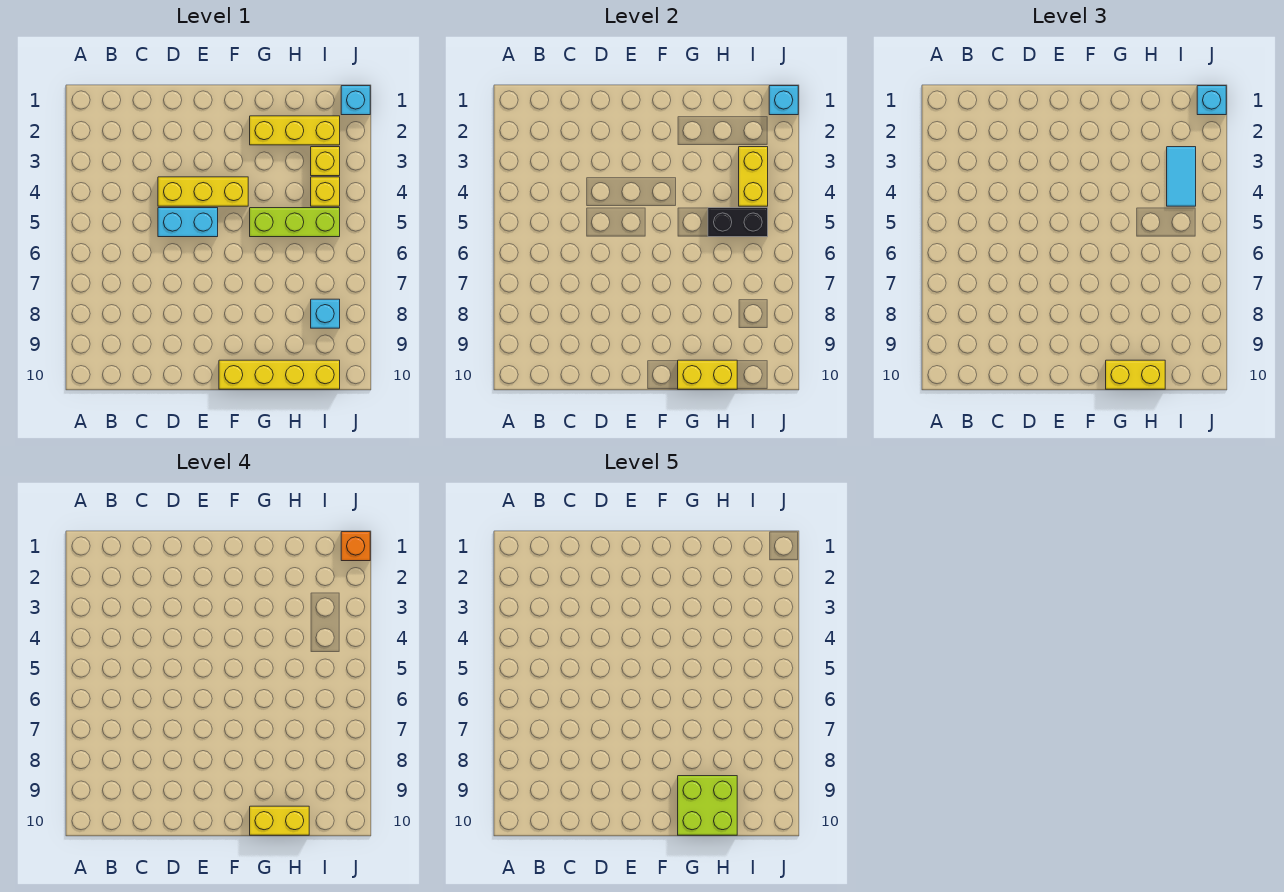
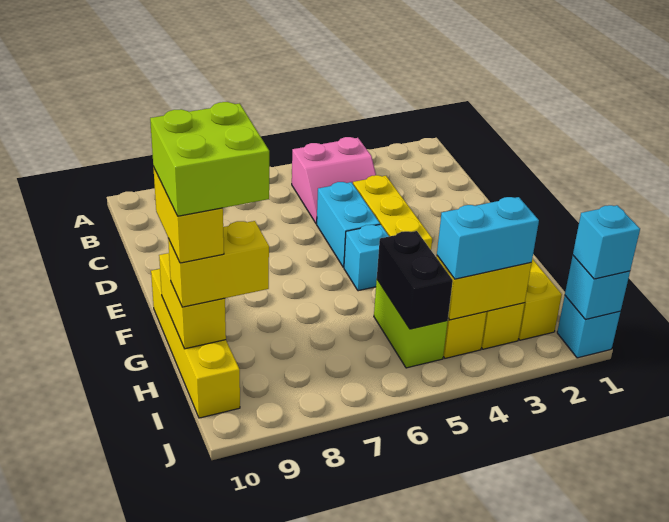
none -> pink slope B4:C5 level 1 top B
lime brick G5:I5 level 1 -> lime brick H5:I5 level 1
yellow brick G10:H10 level 3 -> yellow brick H9:H10 level 3
cyan tile I3:I4 level 3 -> cyan brick I3:I4 level 3
cyan brick I8 level 1 -> cyan brick F5 level 1
orange brick J1 level 4 -> none

